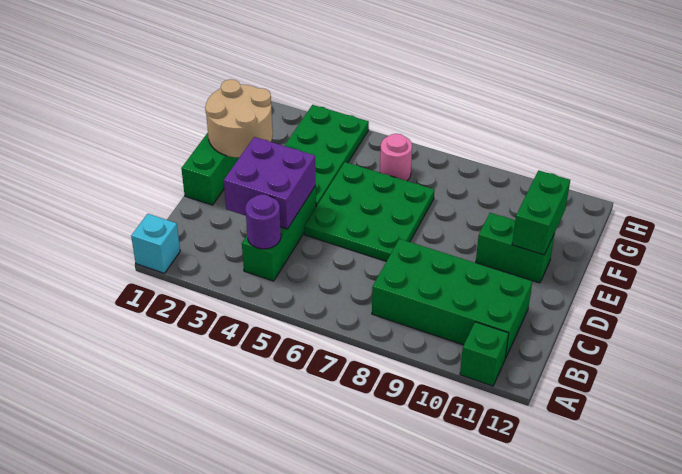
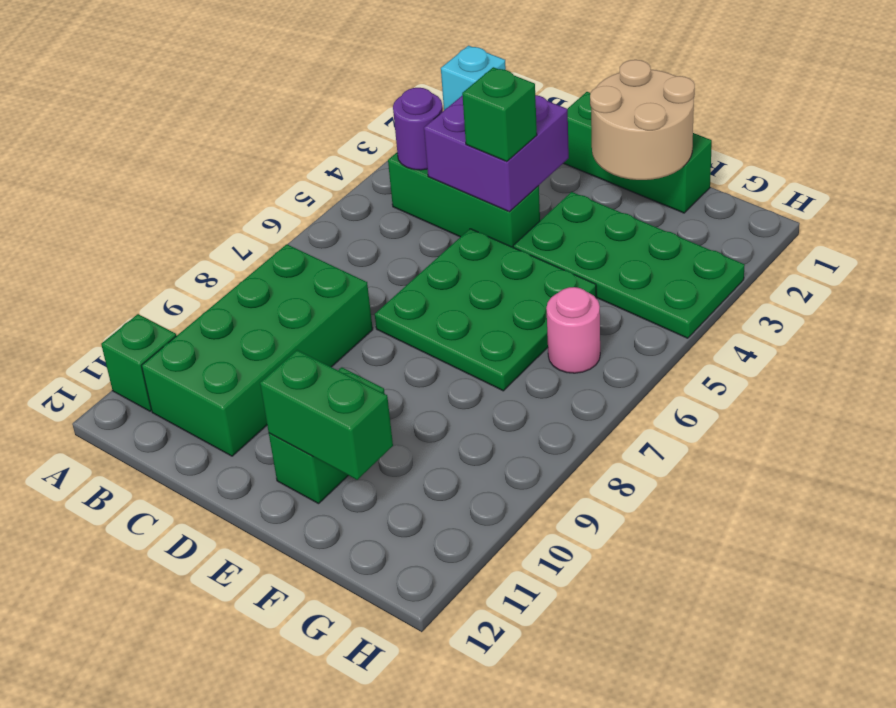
none -> green brick D4 level 3

